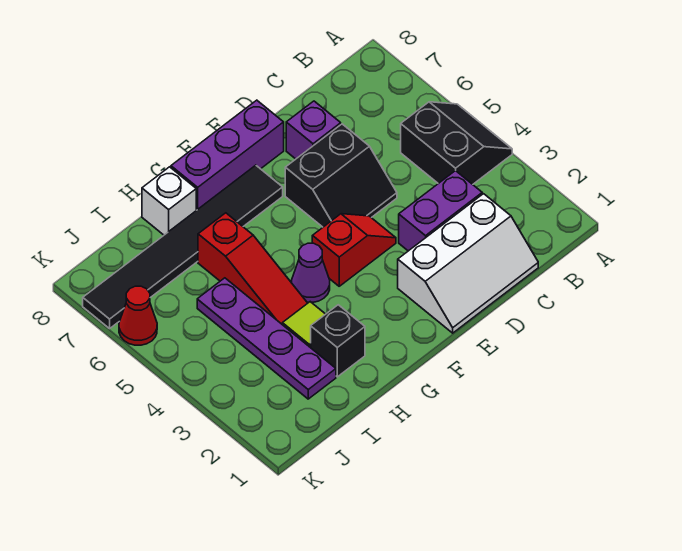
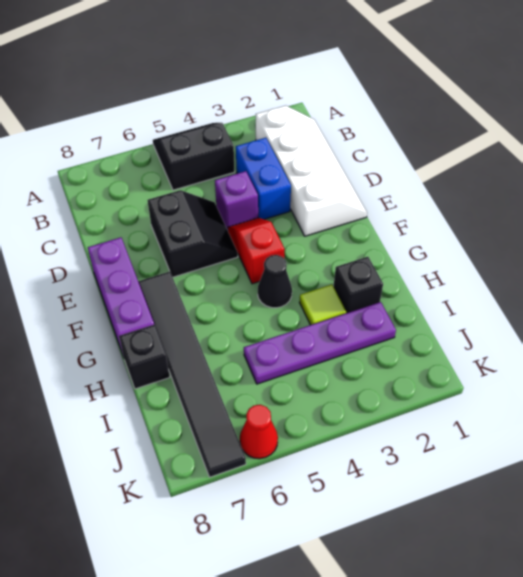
white slope C1:E2 level 1 top 2 -> white slope B1:E2 level 1 top 2
purple brick C3:D3 level 1 -> blue brick C3:D3 level 1
purple brick D7 level 1 -> purple brick D4 level 1
purple cone G4 level 1 -> black cone G4 level 1
red slope H4:H6 level 1 top 6 -> none
white brick H8 level 1 -> black brick H8 level 1

